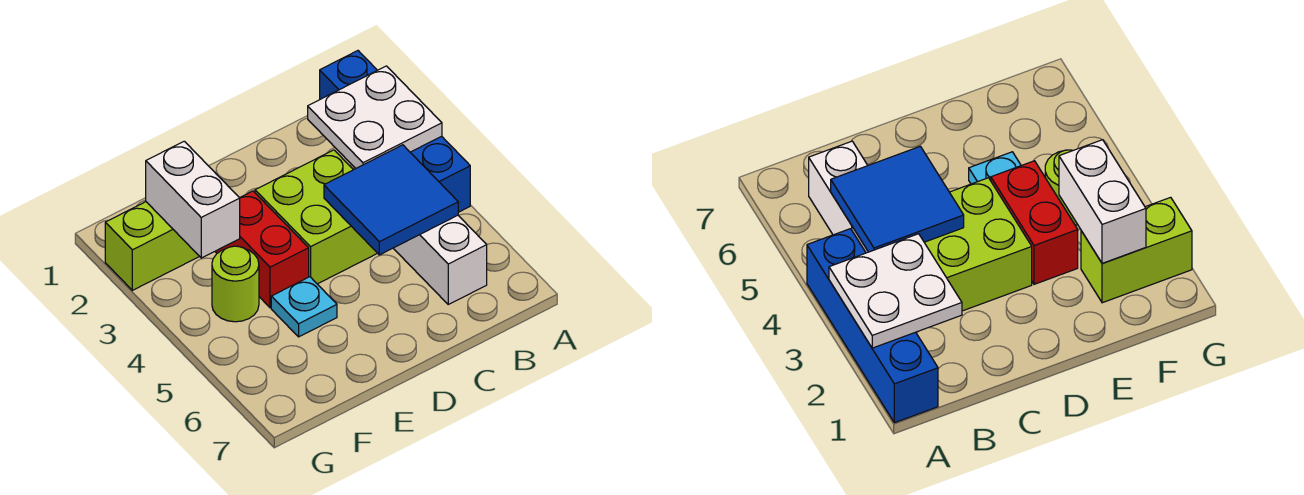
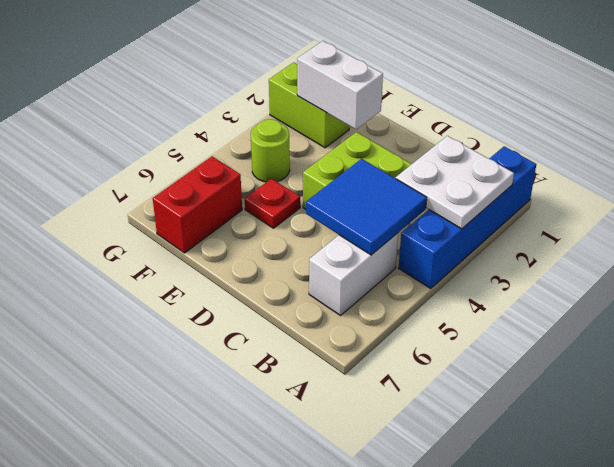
red brick E3:E4 level 1 -> red brick F6:F7 level 1
cyan plate E5 level 1 -> red plate E5 level 1
white brick F2:F3 level 2 -> white brick E2:F2 level 2

